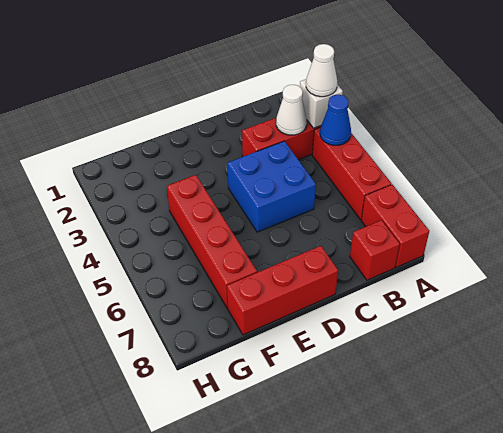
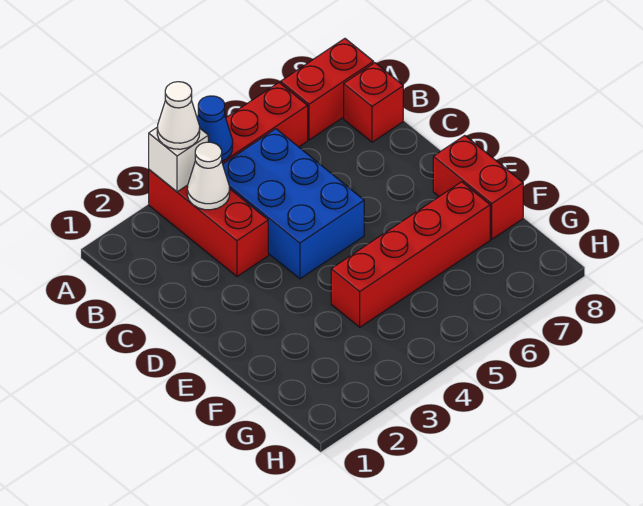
blue brick C4:D5 level 1 -> blue brick B4:D5 level 1
red brick D8:F8 level 1 -> red brick E8:F8 level 1

